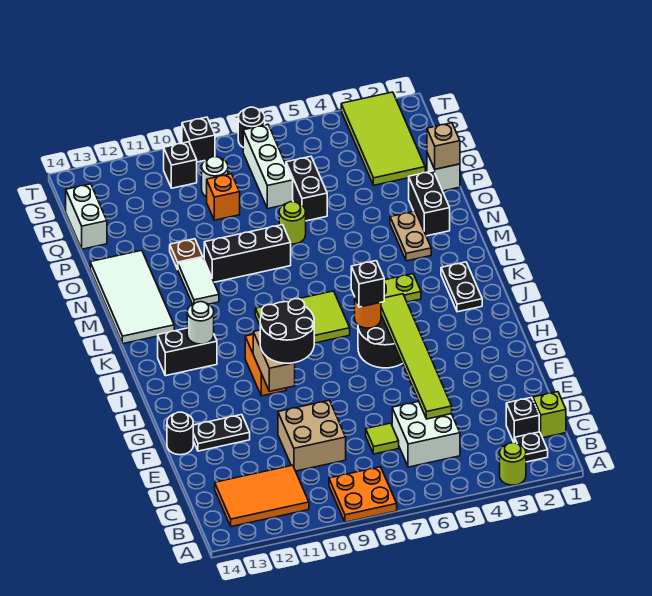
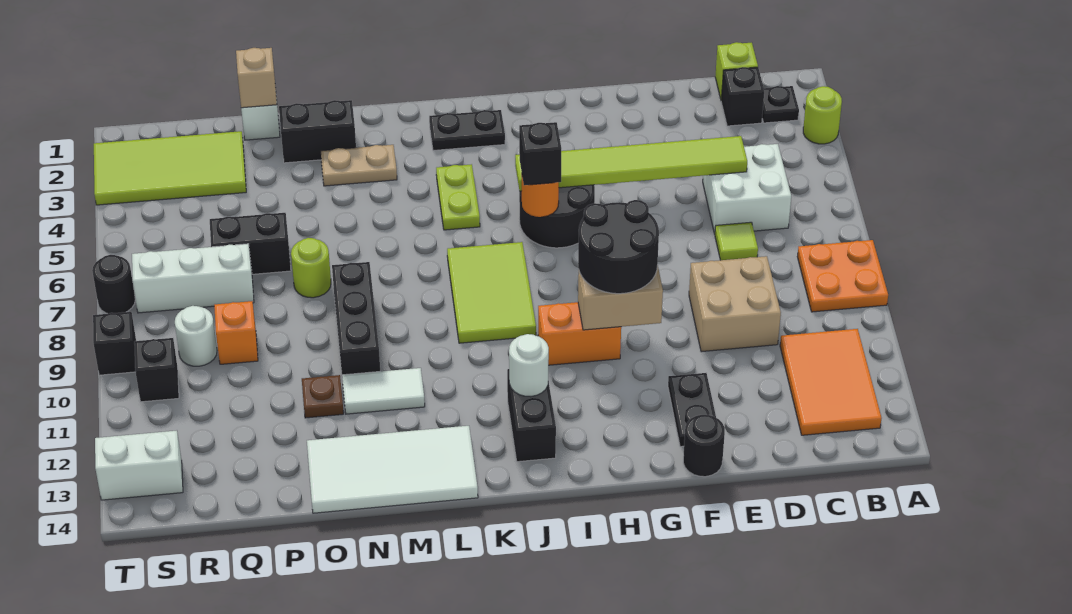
white brick Q14:R14 level 1 -> white brick S13:T13 level 1

